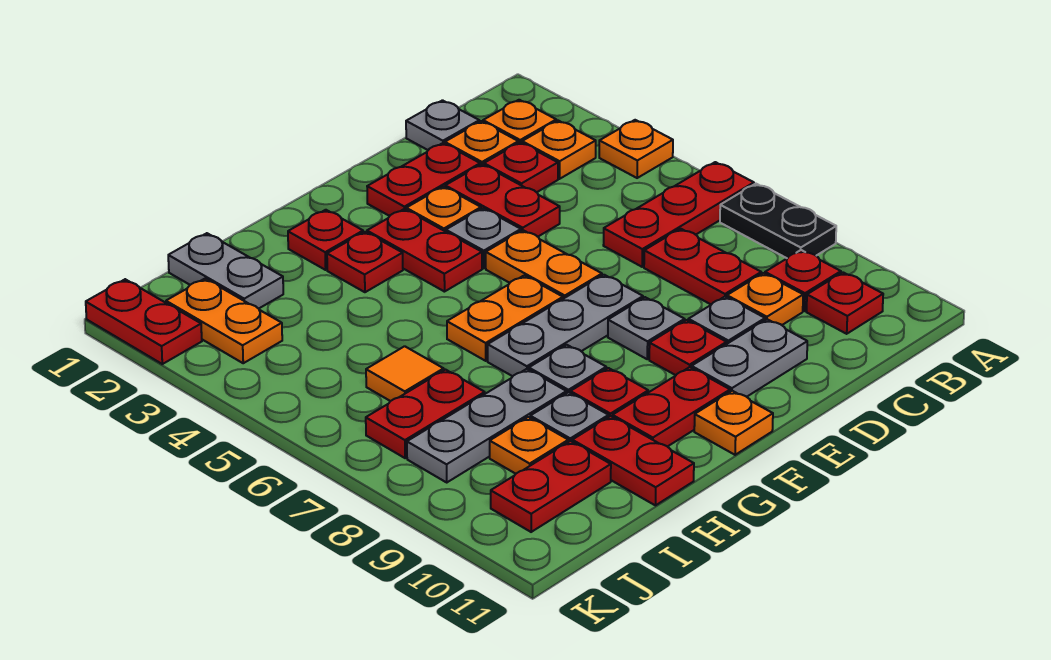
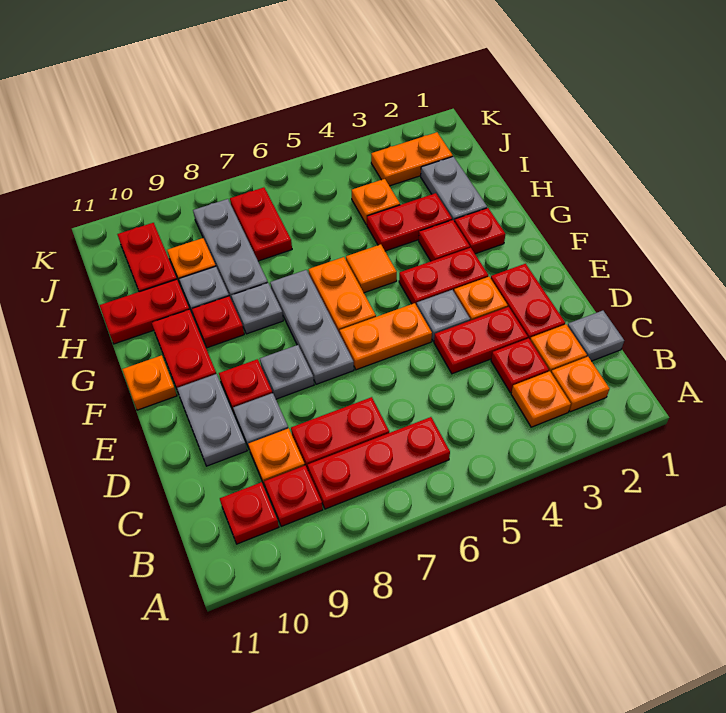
orange plate A4 level 1 -> orange plate I4 level 1
red plate A6:C6 level 1 -> red plate B6:B8 level 1
black plate A7:A8 level 1 -> none
red plate G3 level 1 -> red tile G3 level 1
grey plate I1:I2 level 1 -> grey plate H2:I2 level 1
orange tile I6 level 1 -> orange tile G5 level 1
red plate K1:K2 level 1 -> red plate H3:H4 level 1

